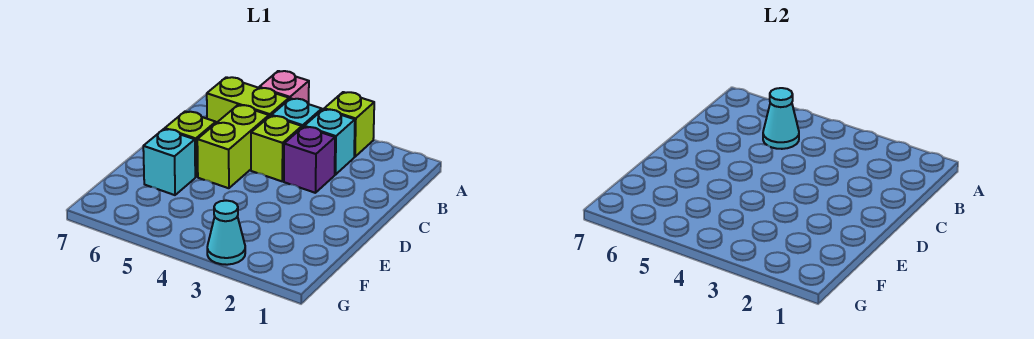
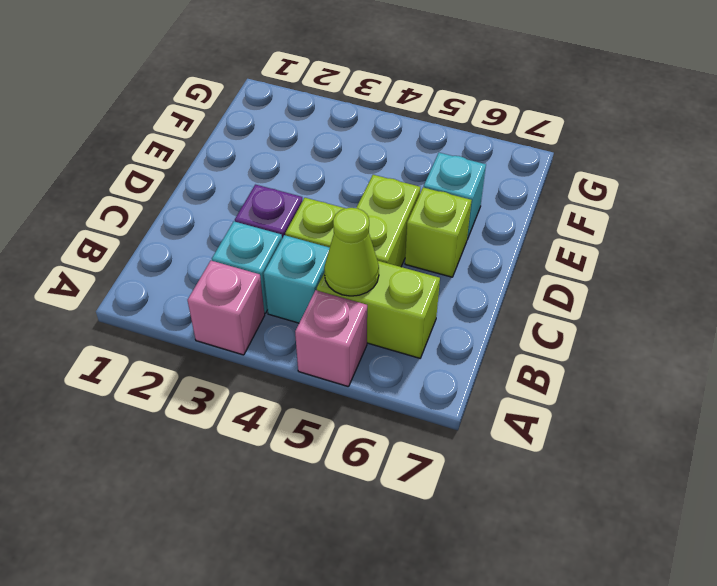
lime brick A3 level 1 -> pink brick A3 level 1
cyan cone B5 level 2 -> lime cone B5 level 2
cyan cone G3 level 1 -> none

